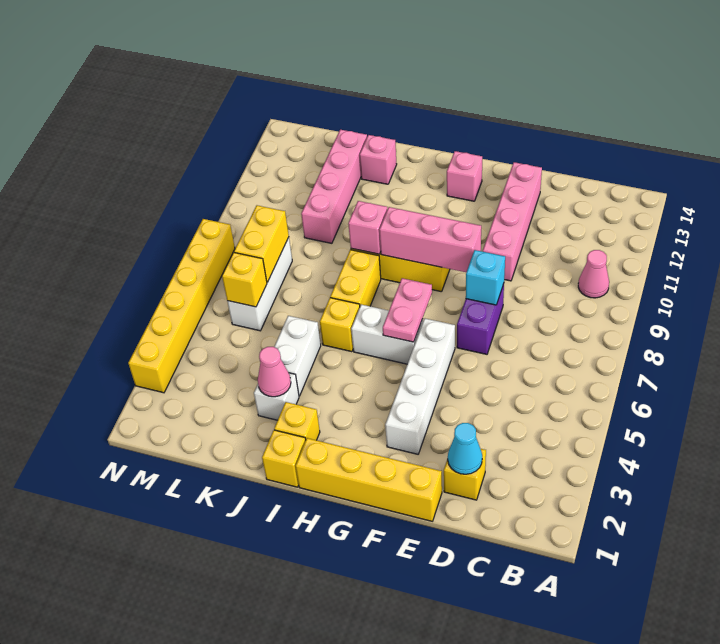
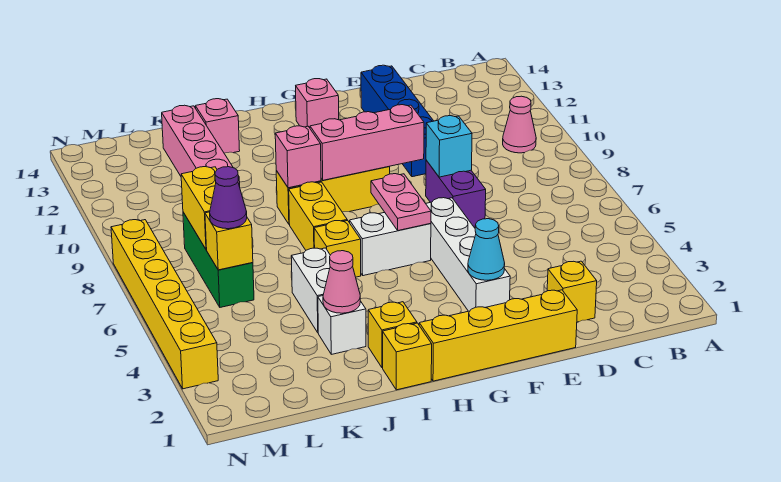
cyan cone D2 level 2 -> cyan cone F3 level 2
pink brick E10:E13 level 1 -> blue brick E10:E13 level 1
white brick L6:L8 level 1 -> green brick L6:L8 level 1
none -> purple cone L6 level 3

